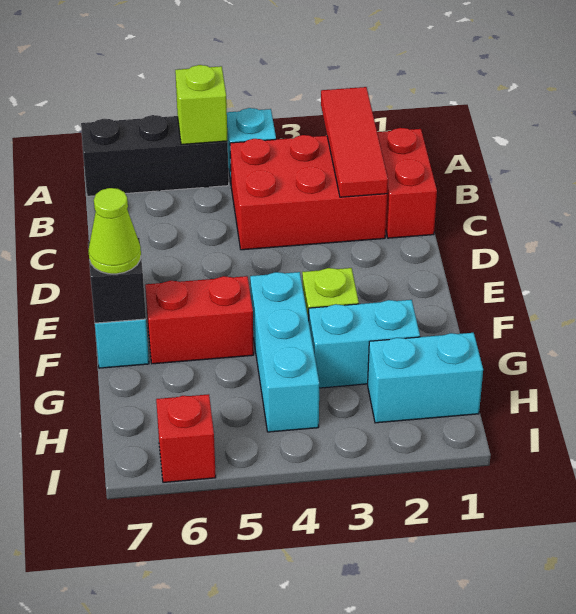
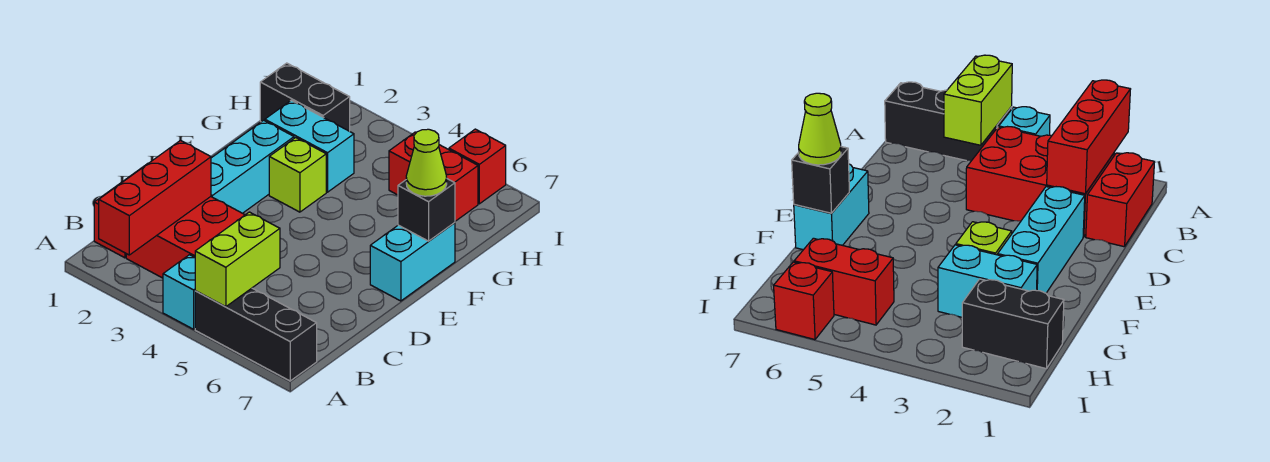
red tile A2:C2 level 2 -> red brick A2:C2 level 2
lime brick A5 level 2 -> lime brick A5:B5 level 2
cyan brick F4:H4 level 1 -> cyan brick D2:F2 level 1
red brick F5:F6 level 1 -> red brick H5:H6 level 1
cyan brick H1:H2 level 1 -> black brick H1:H2 level 1

